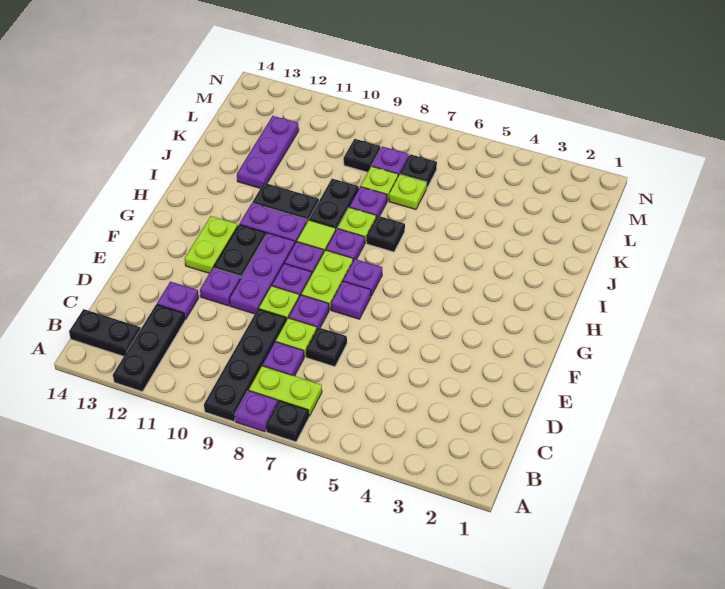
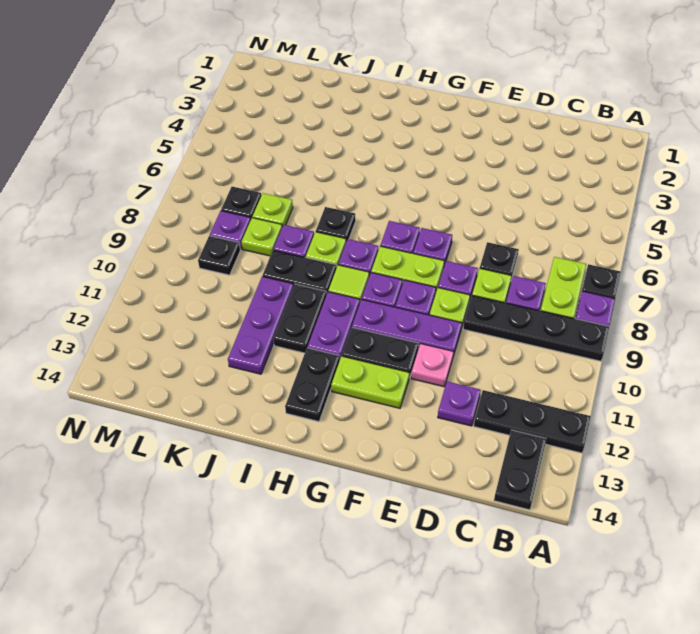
purple plate E11 level 1 -> pink plate E11 level 1
none -> black plate H12:H13 level 1
purple plate J12:L12 level 1 -> purple plate J10:J12 level 1

